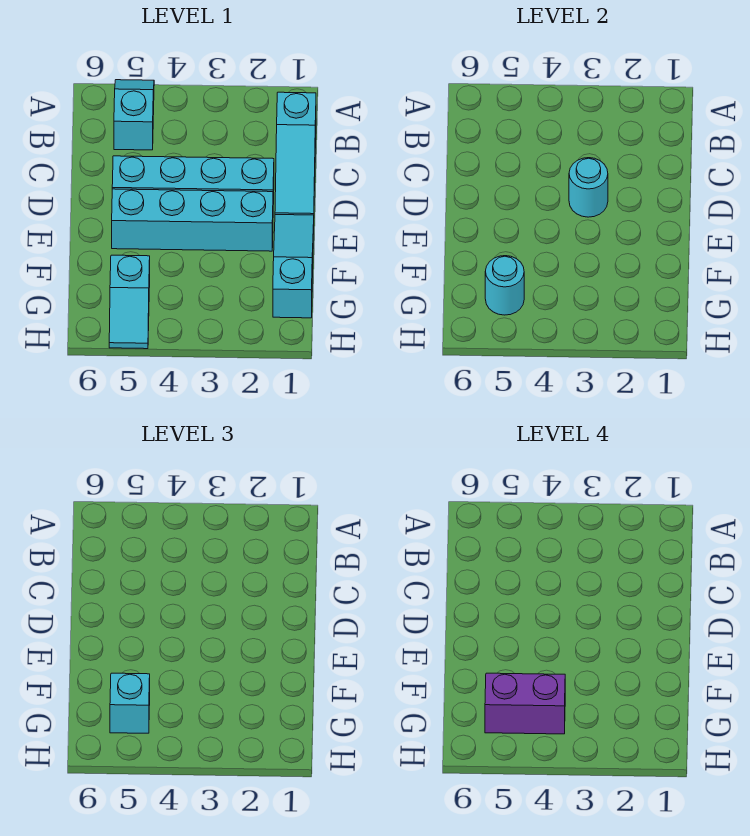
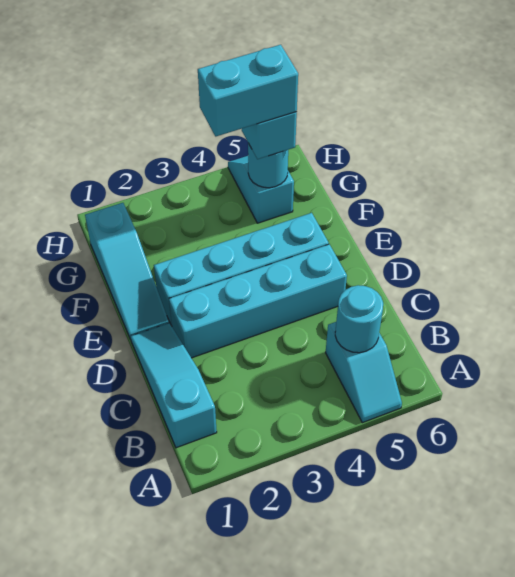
cyan round brick D3 level 2 -> cyan round brick B5 level 2
purple brick G4:G5 level 4 -> cyan brick G4:G5 level 4

